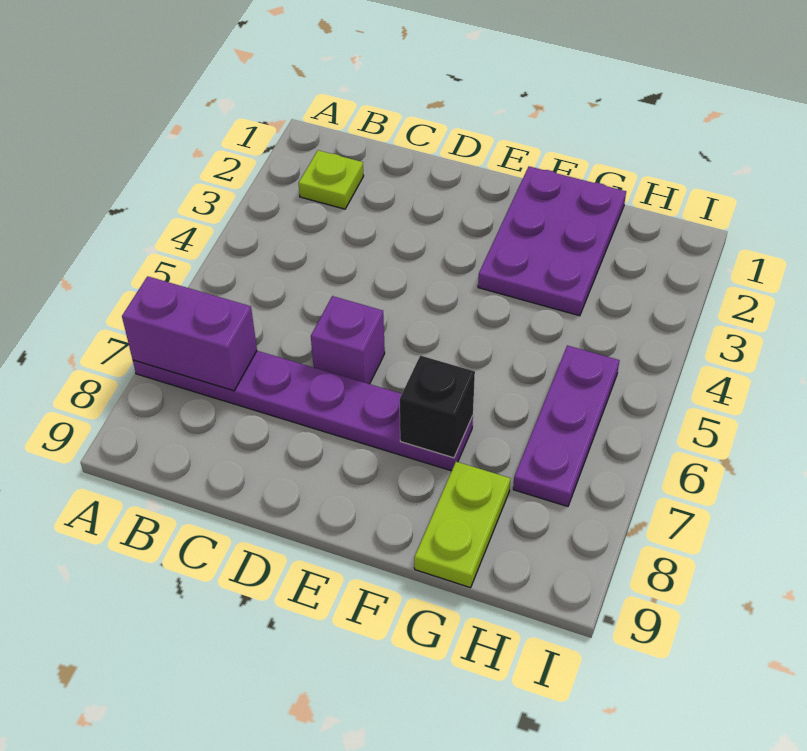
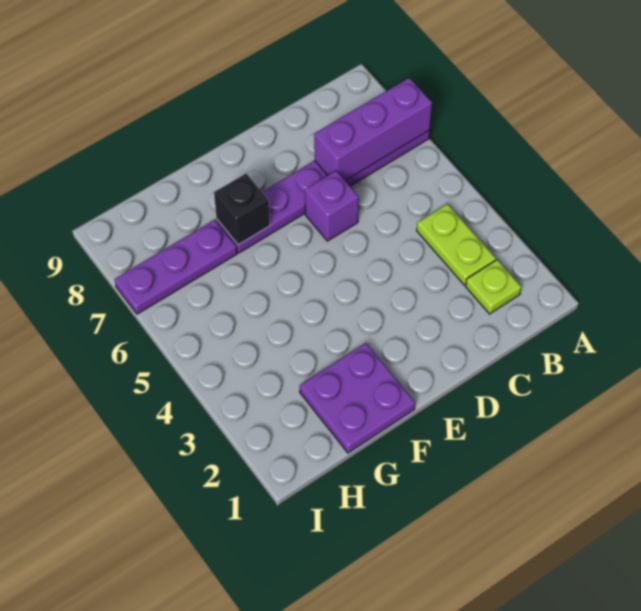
purple brick A7:B7 level 2 -> purple brick A7:C7 level 2
purple plate F1:G3 level 1 -> purple plate F1:G2 level 1
lime plate G8:G9 level 1 -> lime plate B3:B4 level 1
purple plate H5:H7 level 1 -> purple plate G7:I7 level 1

